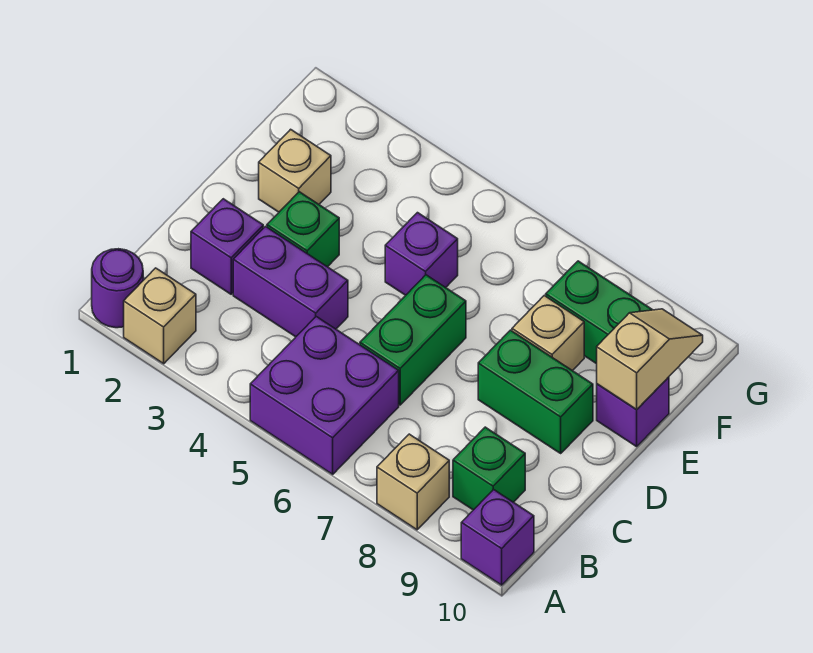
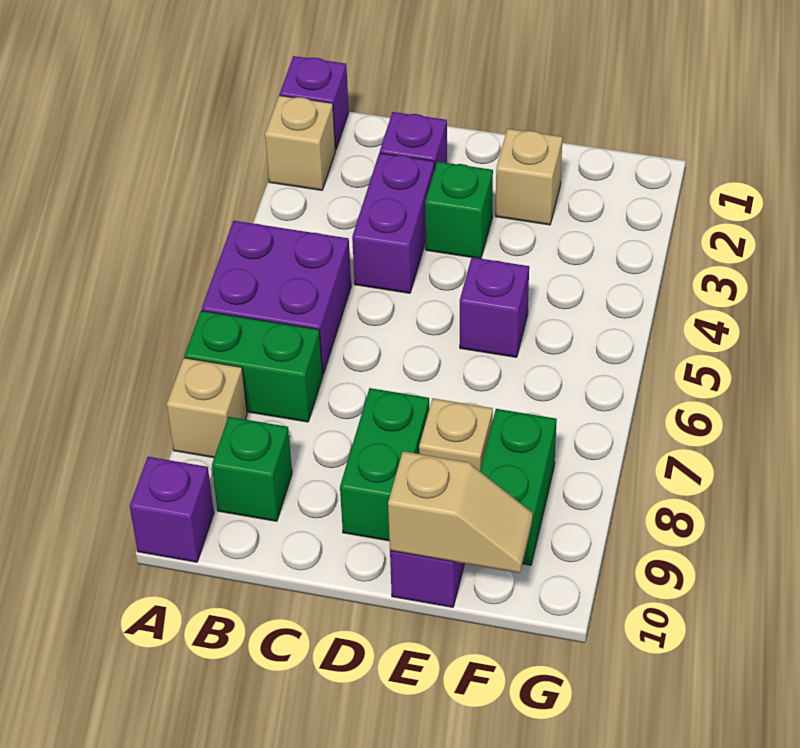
purple round brick A1 level 1 -> purple brick A1 level 1
green brick C6:D6 level 1 -> green brick A7:B7 level 1

